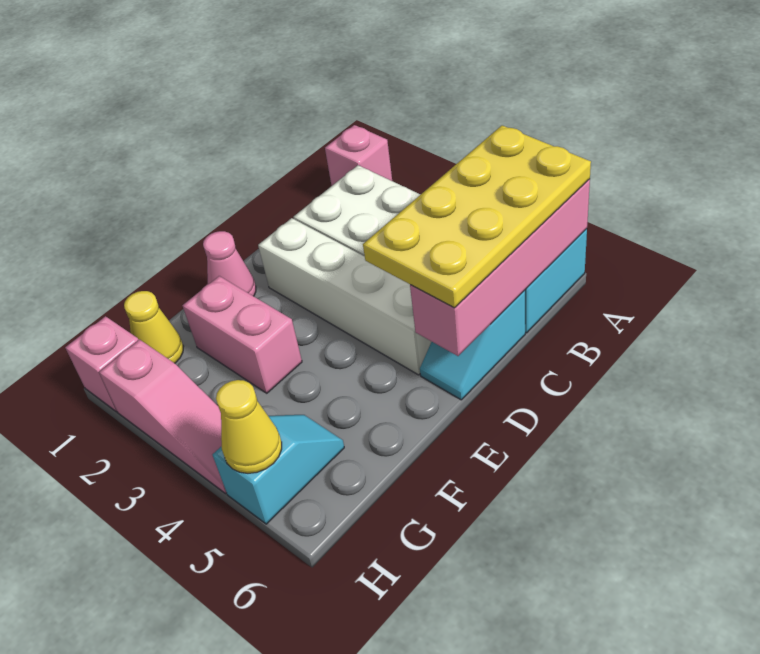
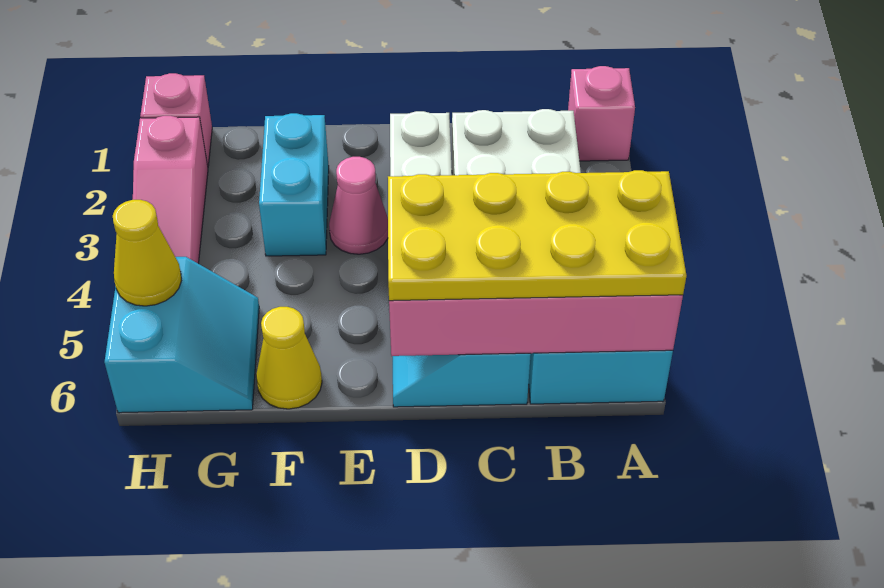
pink cone E1 level 1 -> pink cone E3 level 1
pink brick F2:F3 level 1 -> cyan brick F2:F3 level 1
yellow cone G1 level 1 -> yellow cone F6 level 1
cyan slope G5:H5 level 1 top H -> cyan slope G5:H6 level 1 top H

